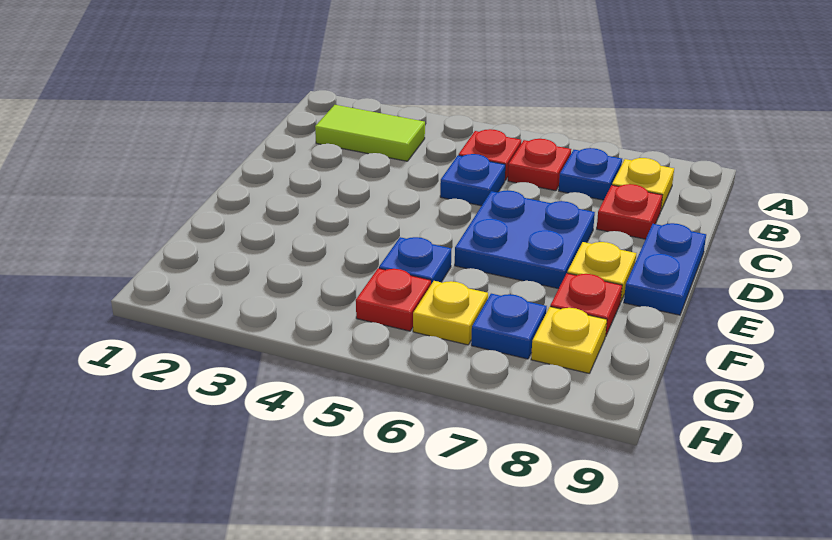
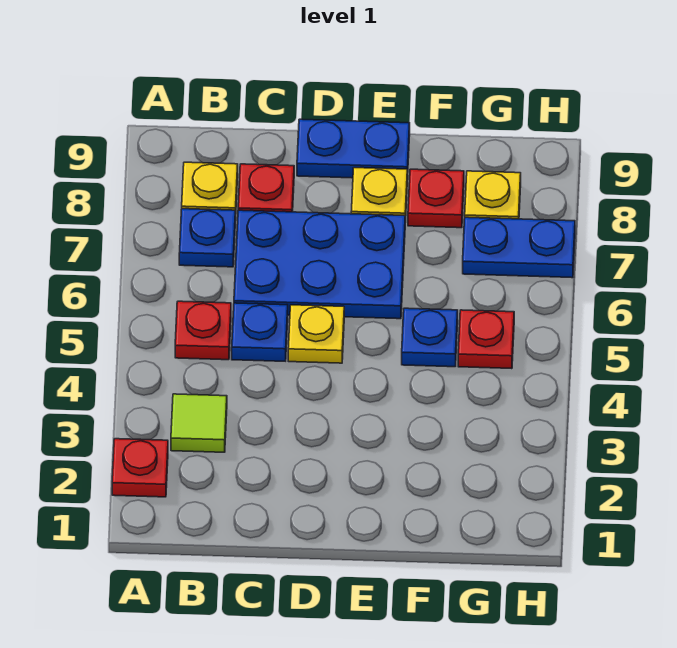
lime tile B2:B3 level 1 -> lime tile B3 level 1
red plate B6 level 1 -> red plate A2 level 1
blue plate D6:E7 level 1 -> blue plate C6:E7 level 1
yellow plate G6 level 1 -> yellow plate D5 level 1
blue plate G7 level 1 -> blue plate G7:H7 level 1

